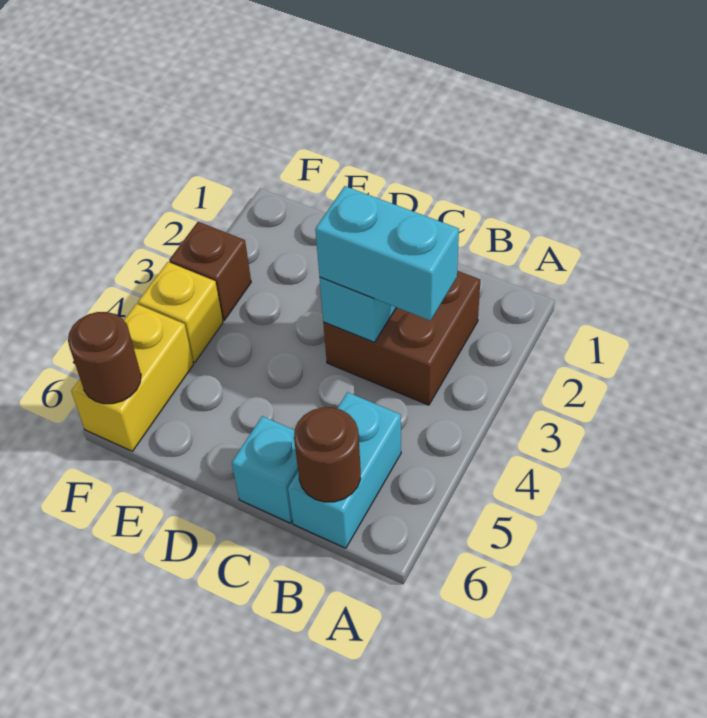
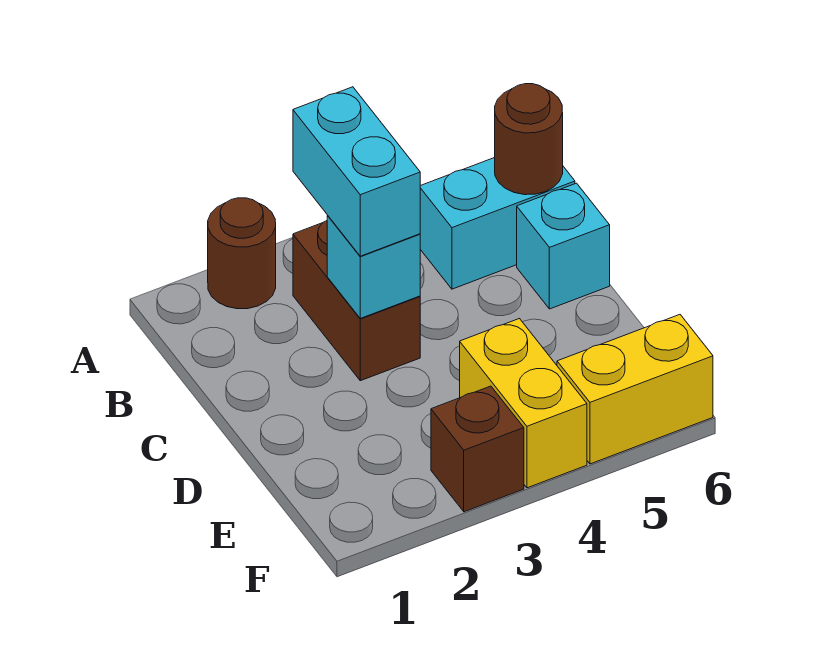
brown brick B2:C3 level 1 -> brown brick B3:C3 level 1
yellow brick F4 level 1 -> yellow brick E4:F4 level 1
brown round brick F6 level 2 -> brown round brick A2 level 1

